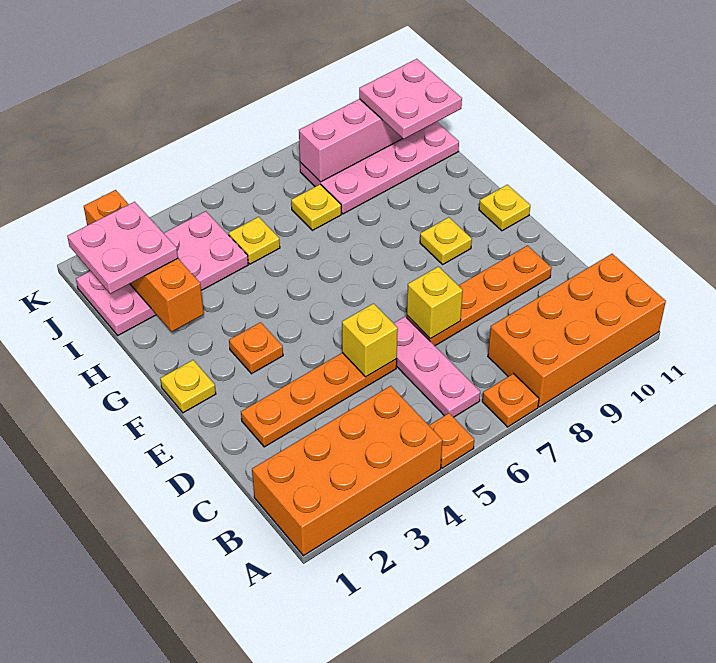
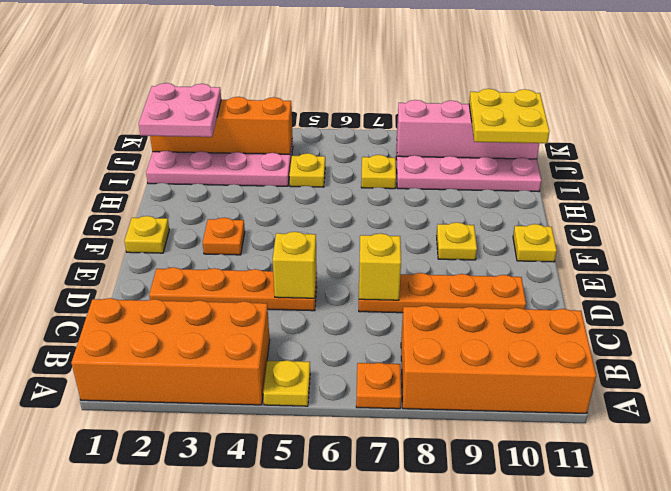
orange plate A5 level 1 -> yellow plate A5 level 1
pink plate B6:D6 level 1 -> none
orange brick H2:K2 level 2 -> orange brick J1:J4 level 2
pink plate I10:J11 level 3 -> yellow plate I10:J11 level 3

